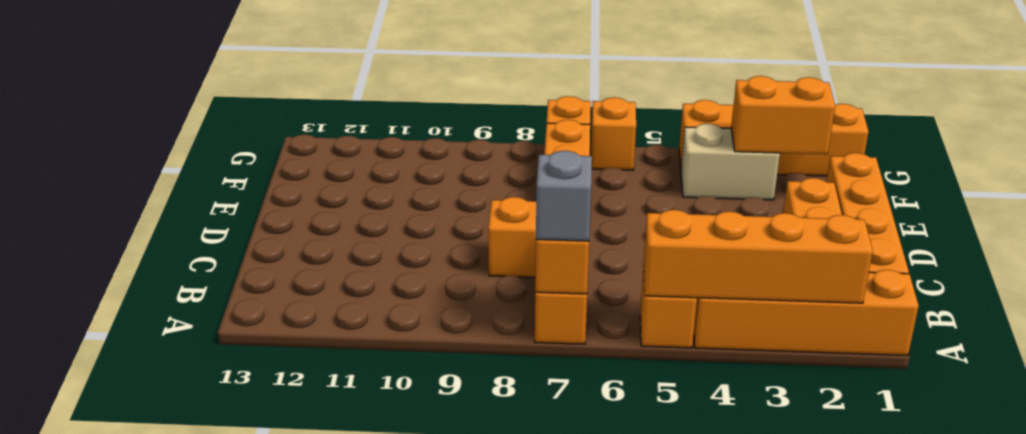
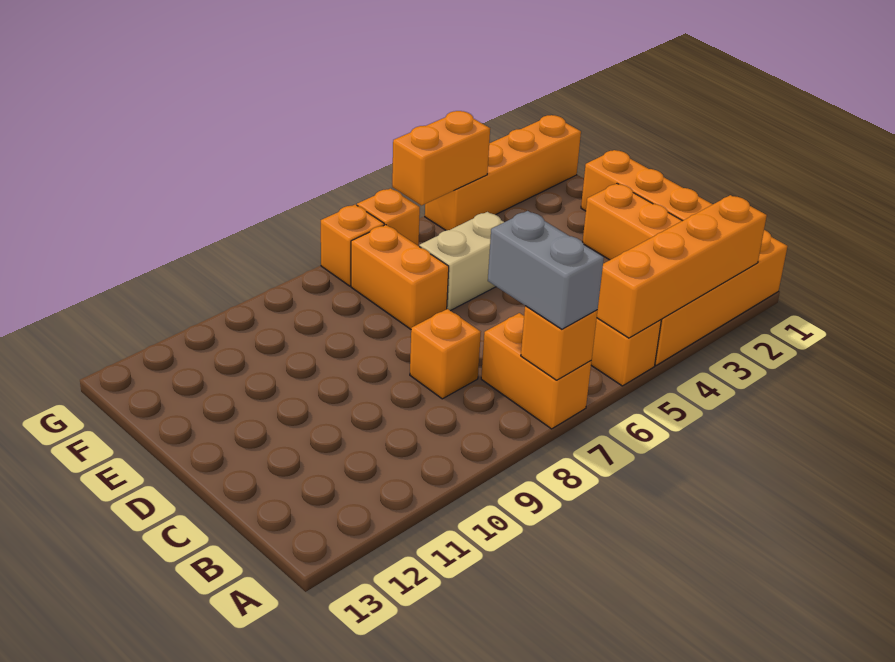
grey brick A7 level 3 -> grey brick A7:B7 level 3
orange brick F2:F3 level 2 -> orange brick G4:G5 level 2
tan brick F3:F4 level 1 -> tan brick E5:E6 level 1

